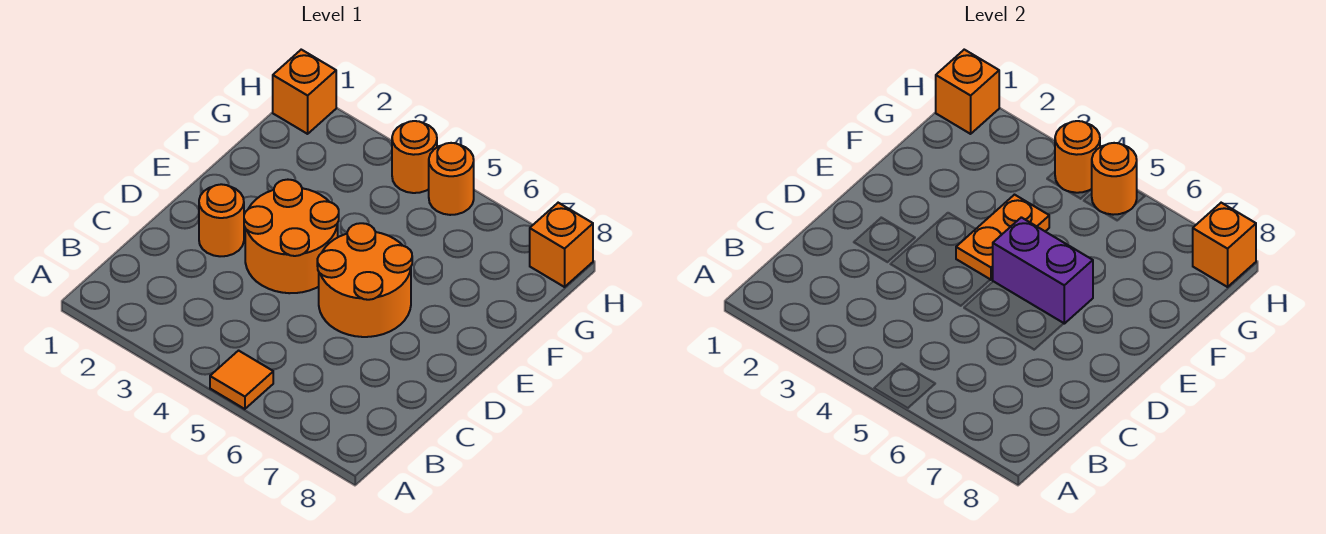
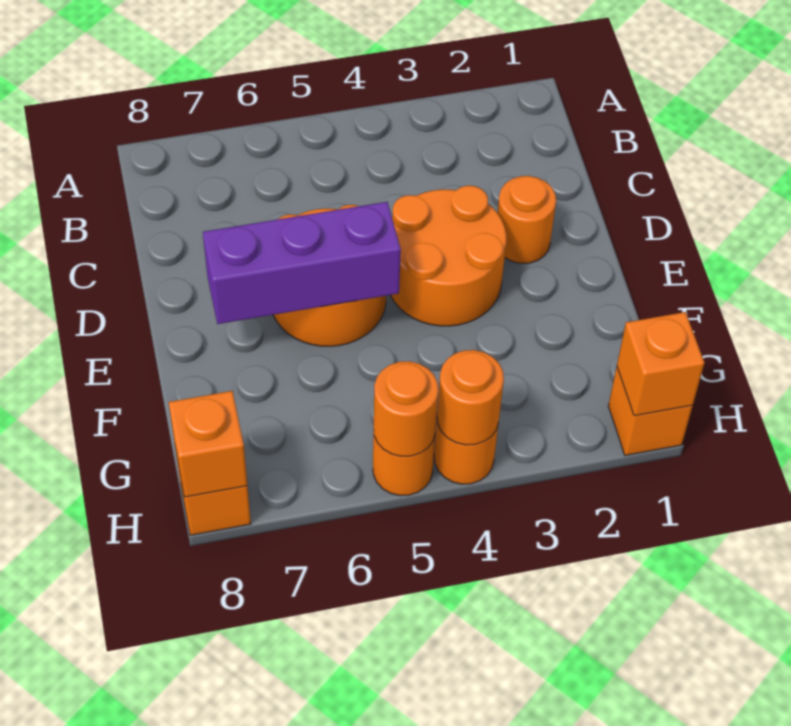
orange tile A5 level 1 -> none
orange plate E4:F4 level 2 -> none
purple brick E5:E6 level 2 -> purple brick E5:E7 level 2

